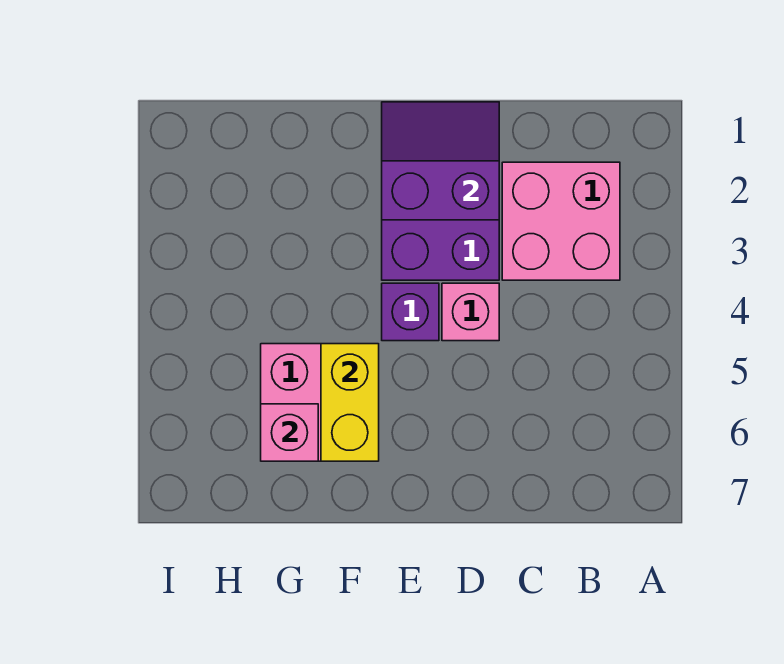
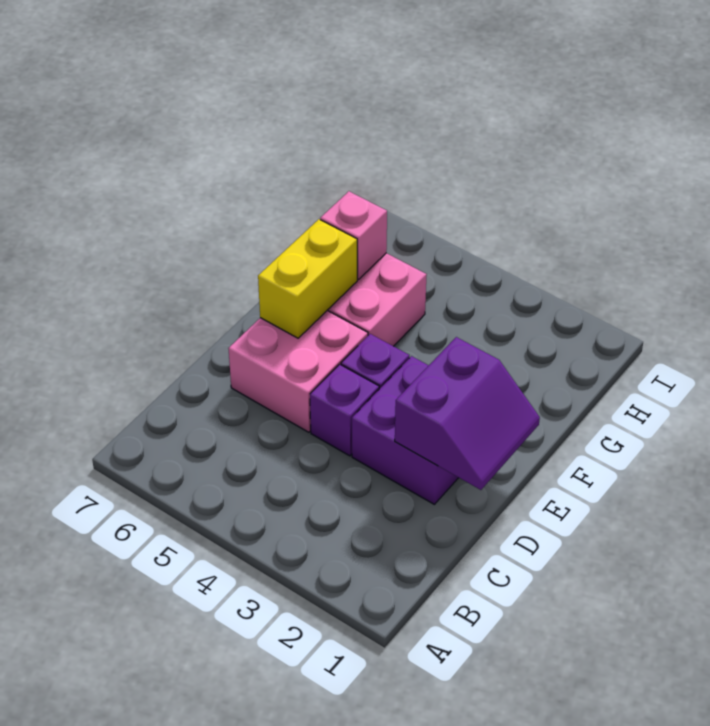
pink brick B2:C3 level 1 -> pink brick D5:E6 level 1
pink brick D4 level 1 -> purple brick D4 level 1
yellow brick F5:F6 level 2 -> yellow brick E6:F6 level 2

